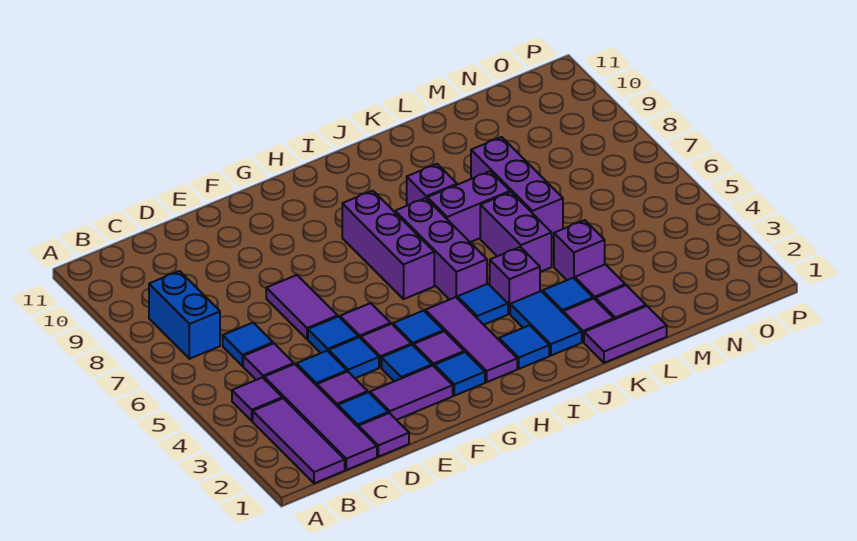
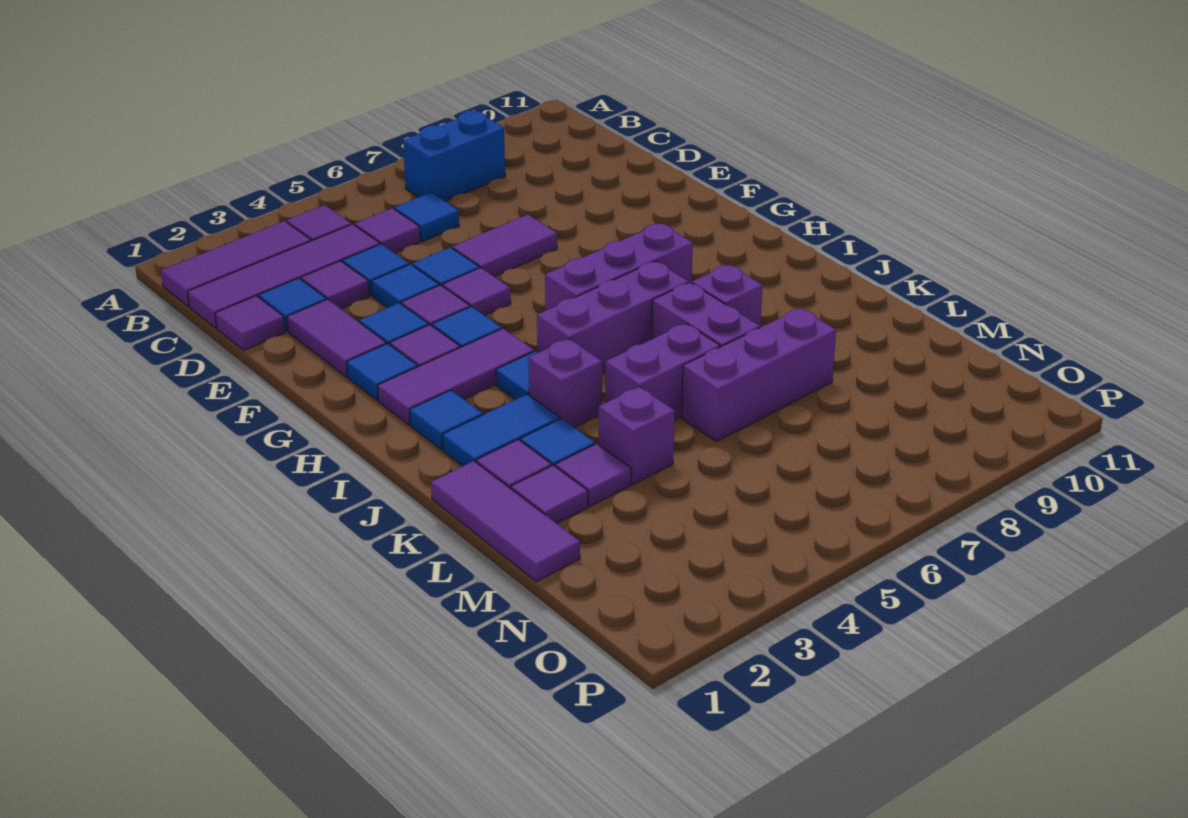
purple tile K1:L1 level 1 -> purple tile K1:M1 level 1

